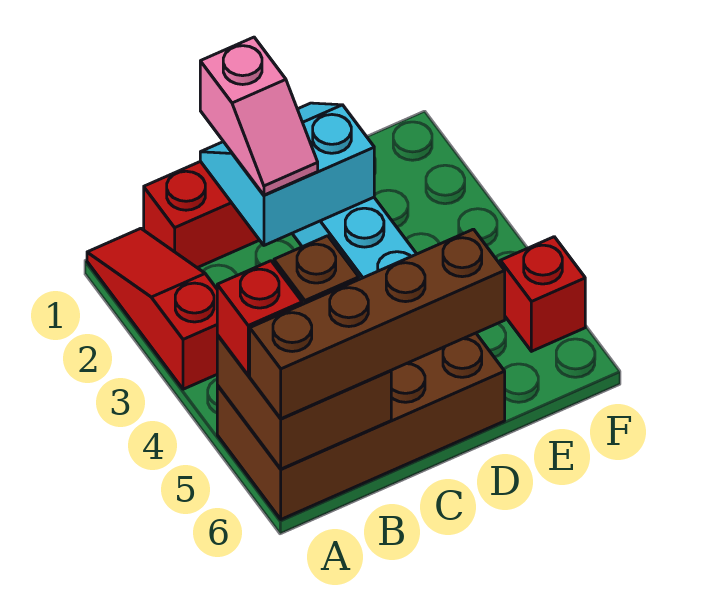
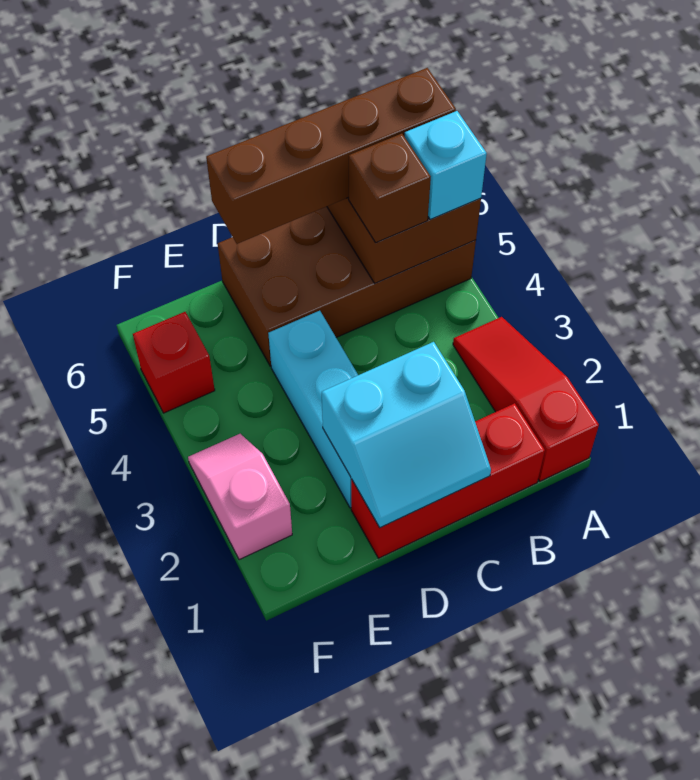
red slope A1:A3 level 1 top 3 -> red slope A1:A3 level 1 top 1
red brick A5 level 3 -> cyan brick A5 level 3
pink slope C1:C2 level 3 top 1 -> pink slope F2:F3 level 1 top 2

